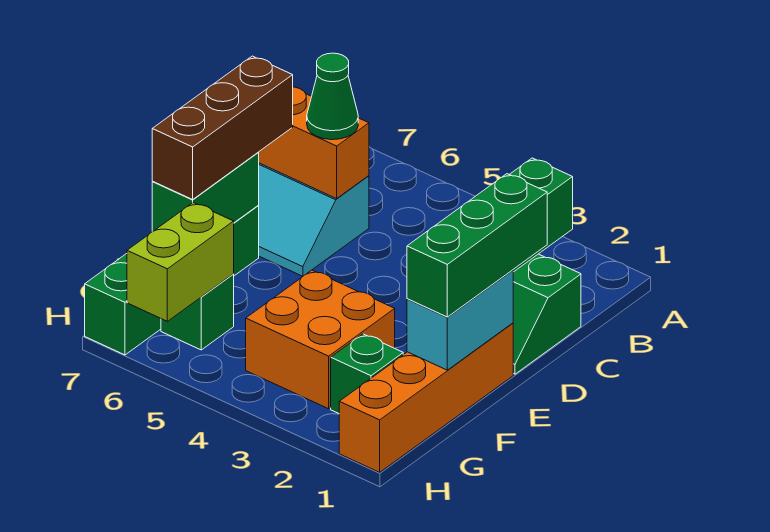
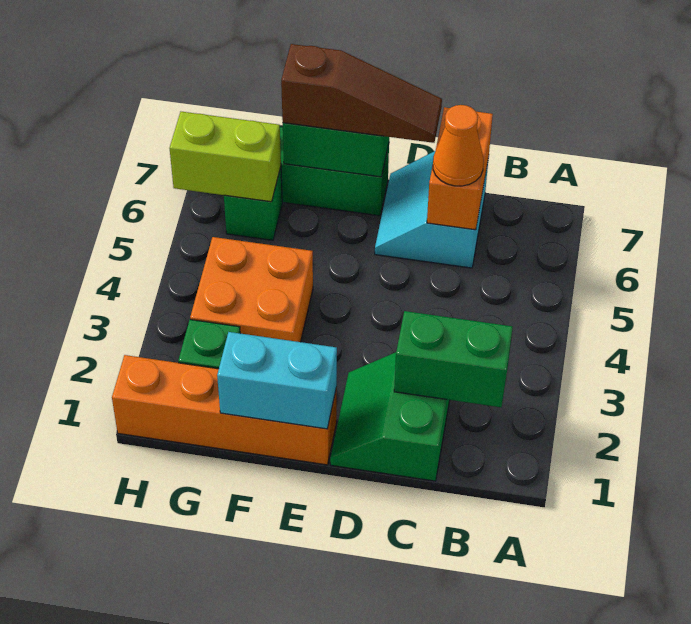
green cone C6 level 3 -> orange cone C6 level 3
green brick D1:F1 level 3 -> none
brown brick D7:F7 level 3 -> brown slope D7:F7 level 3 top F

